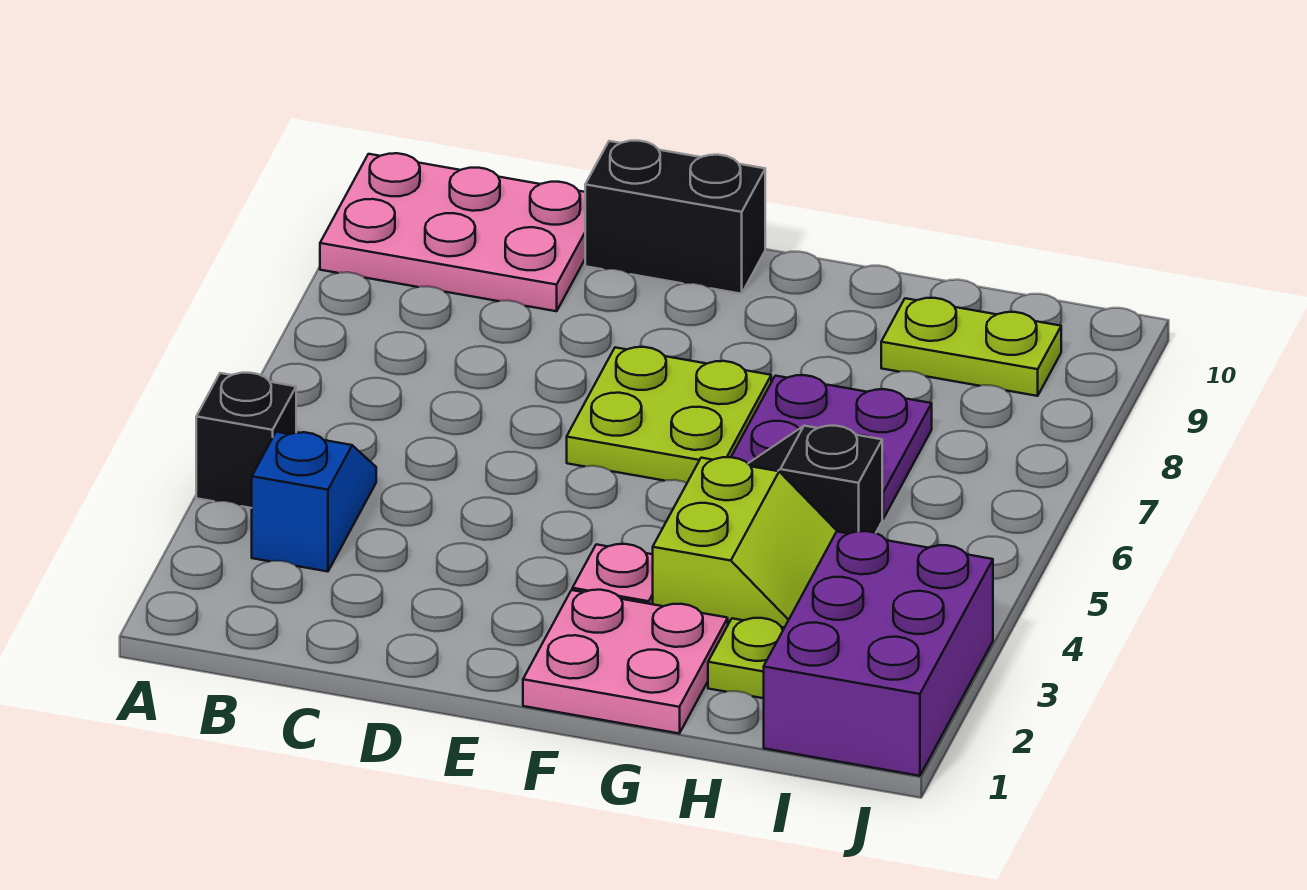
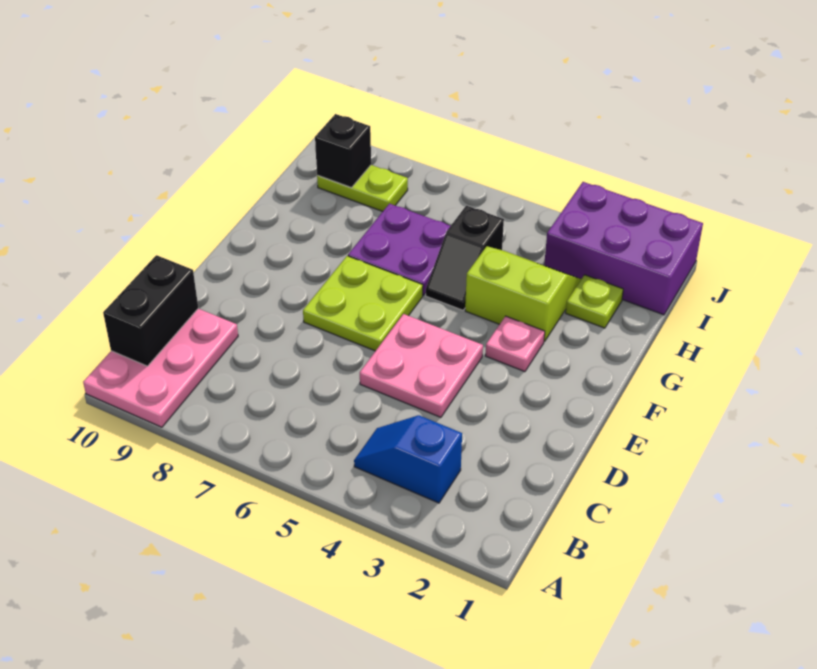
black brick A4 level 1 -> black brick I9 level 2
black brick D10:E10 level 1 -> black brick B10:C10 level 2
pink plate F1:G2 level 1 -> pink plate D4:E5 level 1
lime plate H9:I9 level 1 -> lime plate I8:I9 level 1

